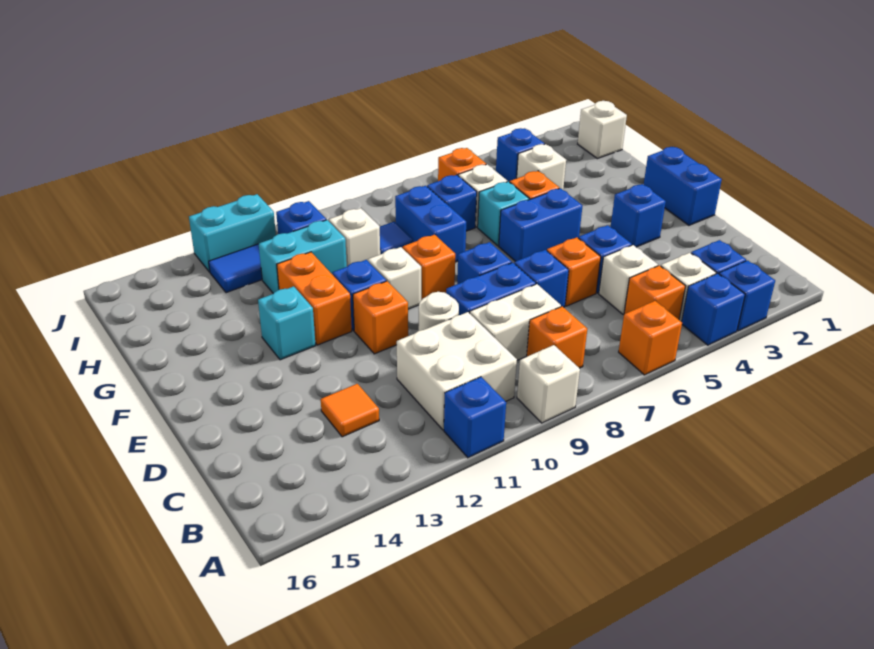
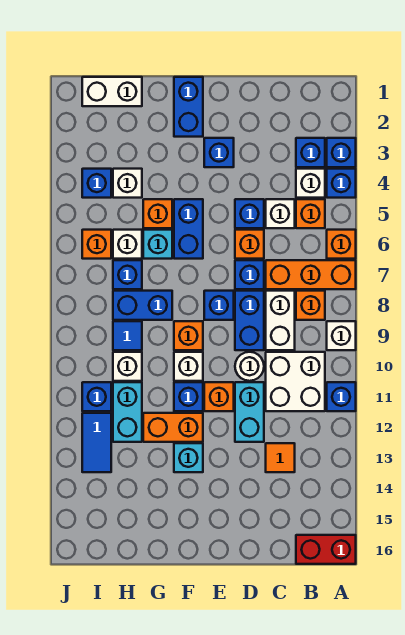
none -> orange brick A7:C7 level 1
none -> red brick A16:B16 level 1
blue brick E1:F1 level 1 -> blue brick F1:F2 level 1
white brick I1 level 1 -> white brick H1:I1 level 1
cyan brick J12:J13 level 1 -> cyan brick D11:D12 level 1

